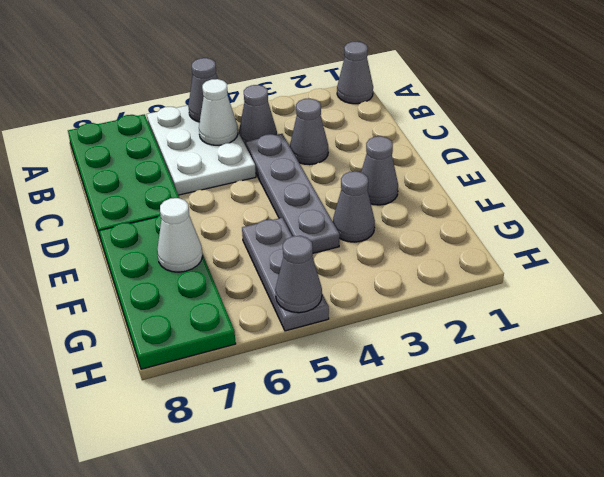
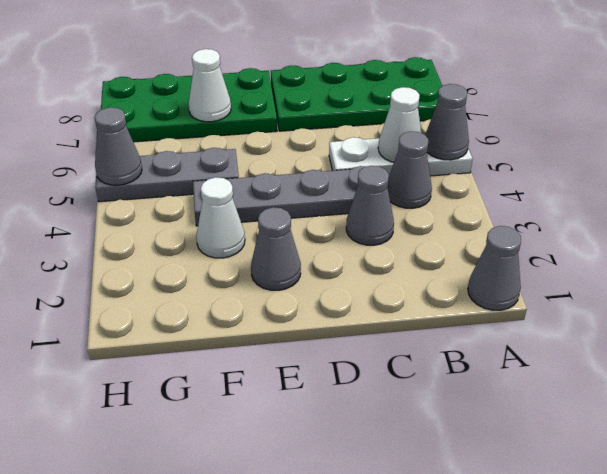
white plate A5:C6 level 1 -> white plate A5:C5 level 1
grey cone F3 level 1 -> white cone F3 level 1

